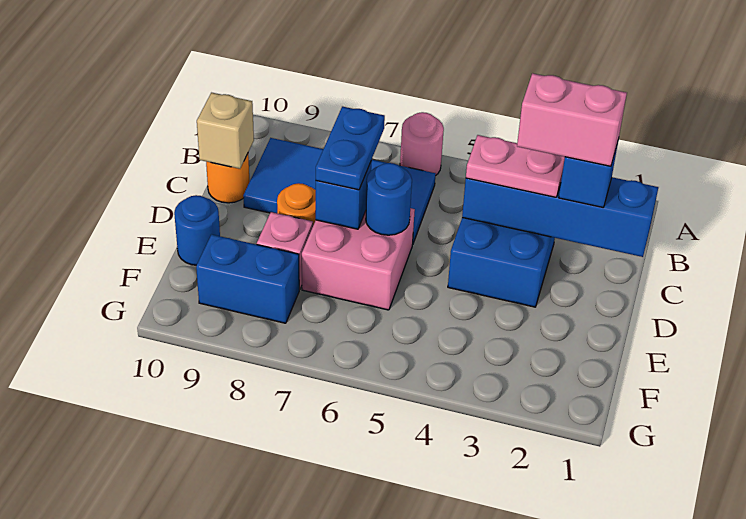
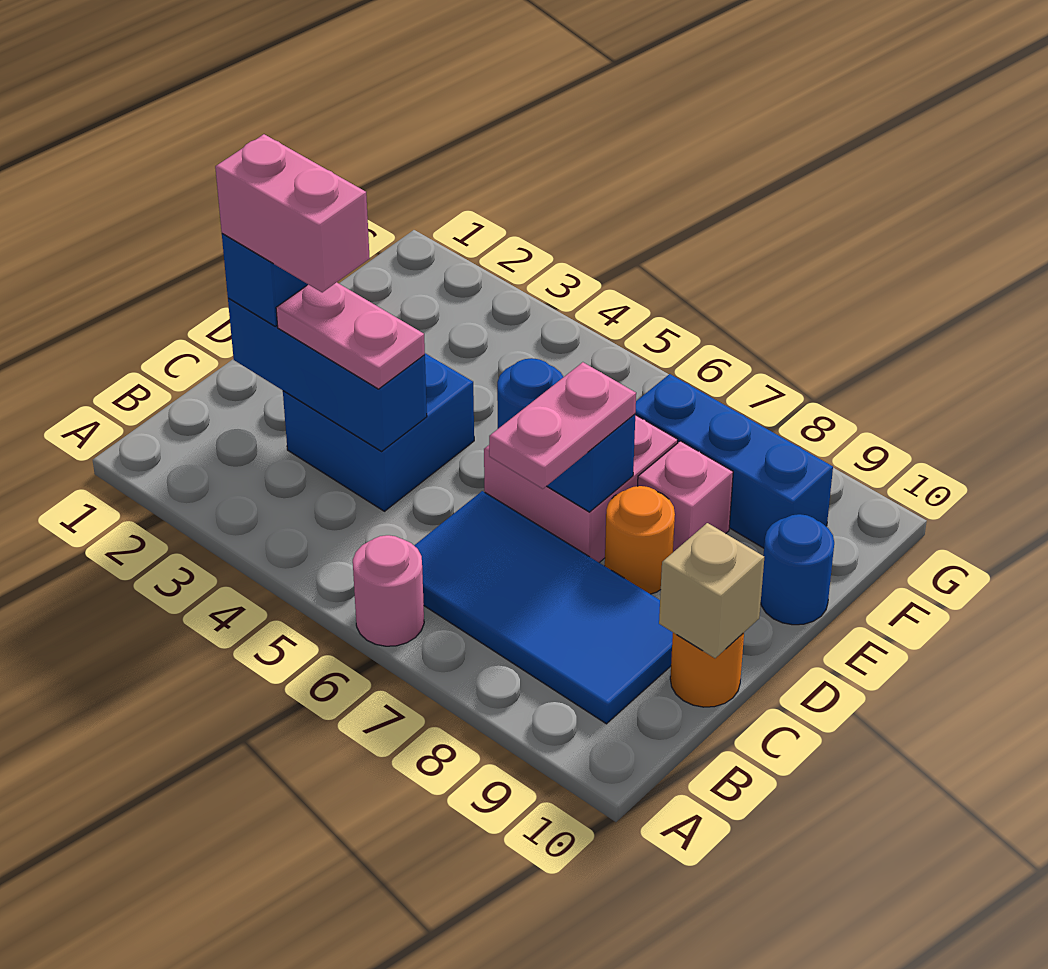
blue brick C1:C4 level 2 -> blue brick C2:C4 level 2
blue plate C7:D7 level 3 -> pink plate C7:D7 level 3
blue brick F8:F9 level 1 -> blue brick F7:F9 level 1

